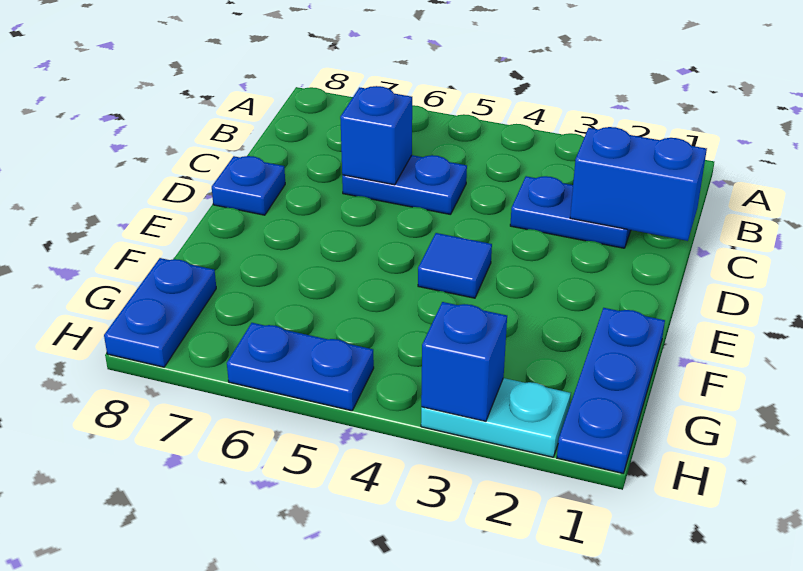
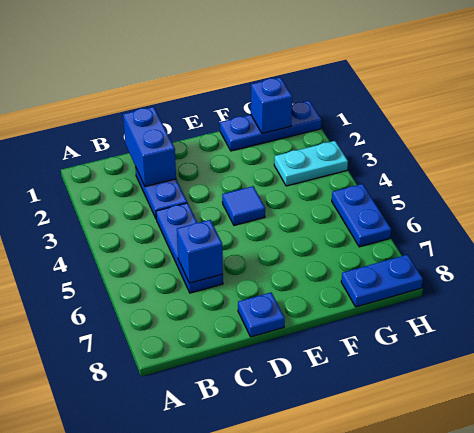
blue plate C5:C6 level 1 -> blue plate C4:C6 level 1
cyan plate H2:H3 level 1 -> cyan plate G3:H3 level 1
blue brick H3 level 2 -> blue brick G1 level 2

